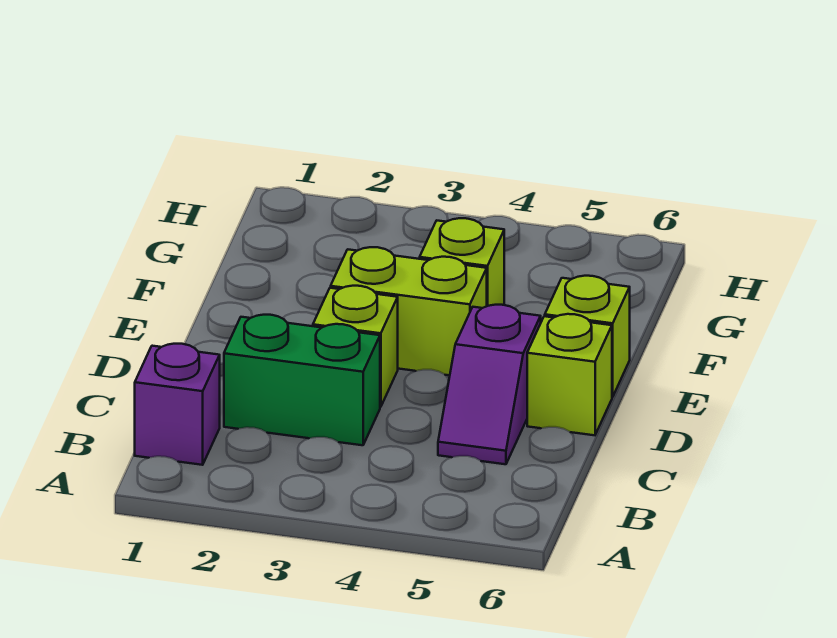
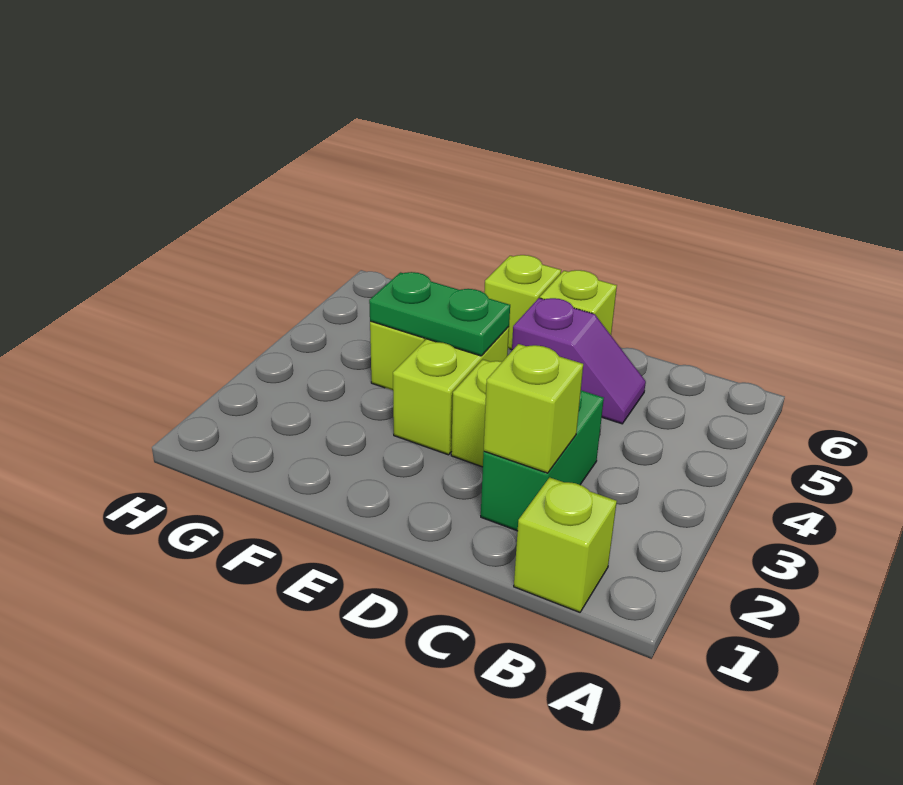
purple brick B1 level 1 -> lime brick B1 level 1
none -> lime brick C2 level 2
none -> green plate E4:F4 level 2

